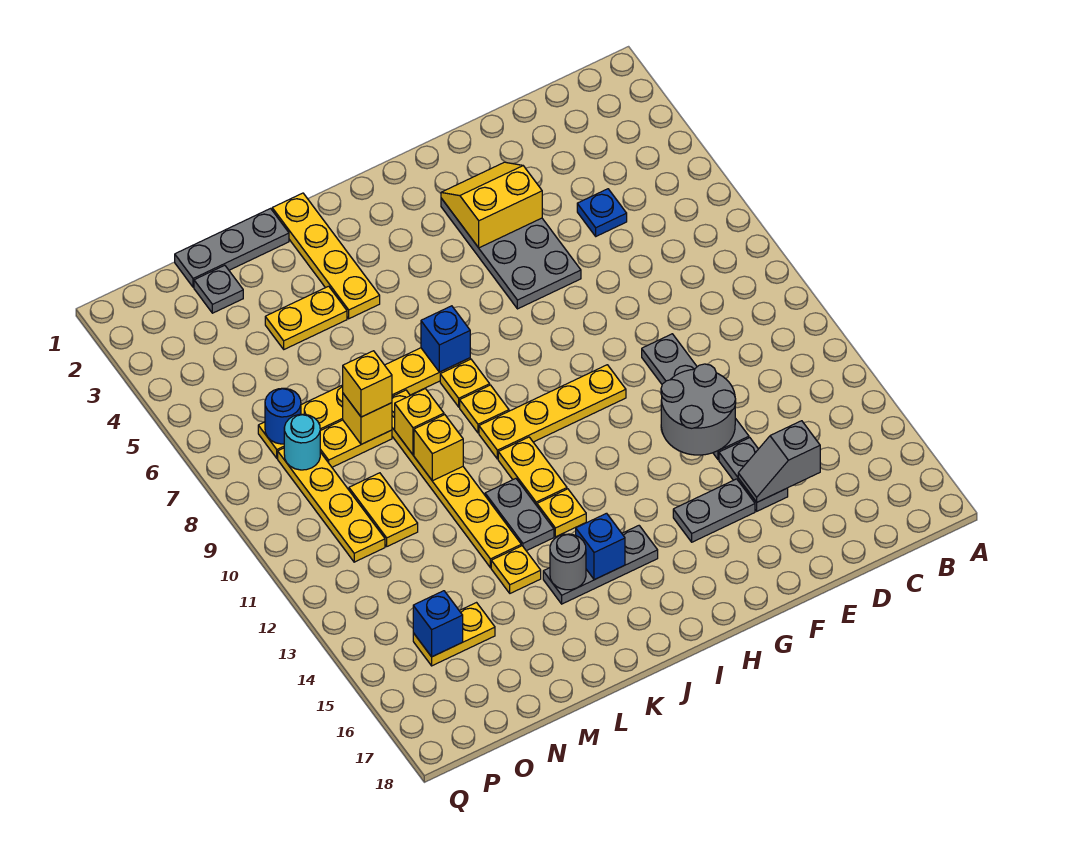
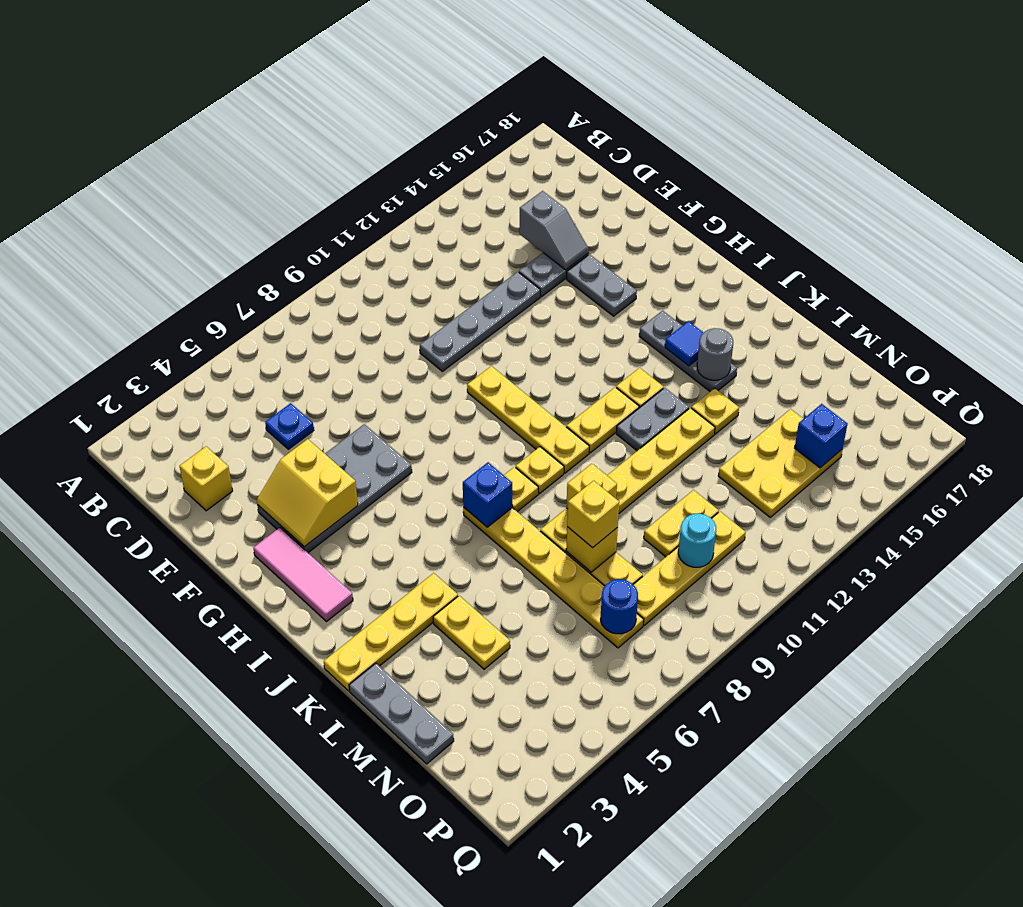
grey round brick E12:F13 level 2 -> none
none -> pink tile G2:I2 level 1
blue brick J15 level 2 -> blue tile J15 level 2
yellow brick L10 level 2 -> yellow brick D2 level 1
grey plate N2 level 1 -> none
yellow plate N15:O15 level 1 -> yellow plate N13:O15 level 1
cyan round brick O8 level 2 -> cyan round brick O10 level 2

